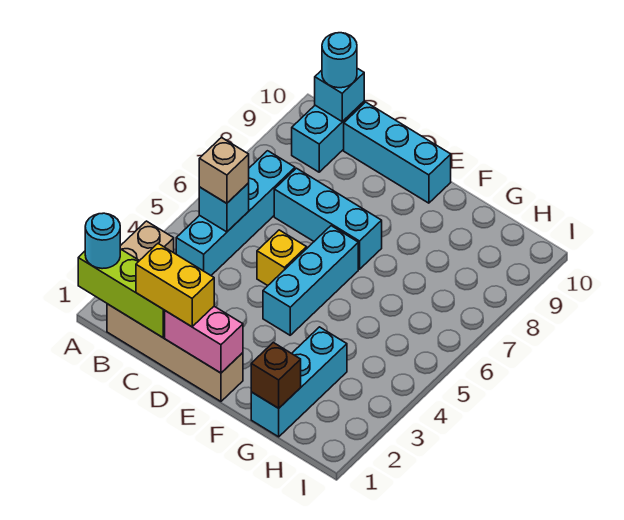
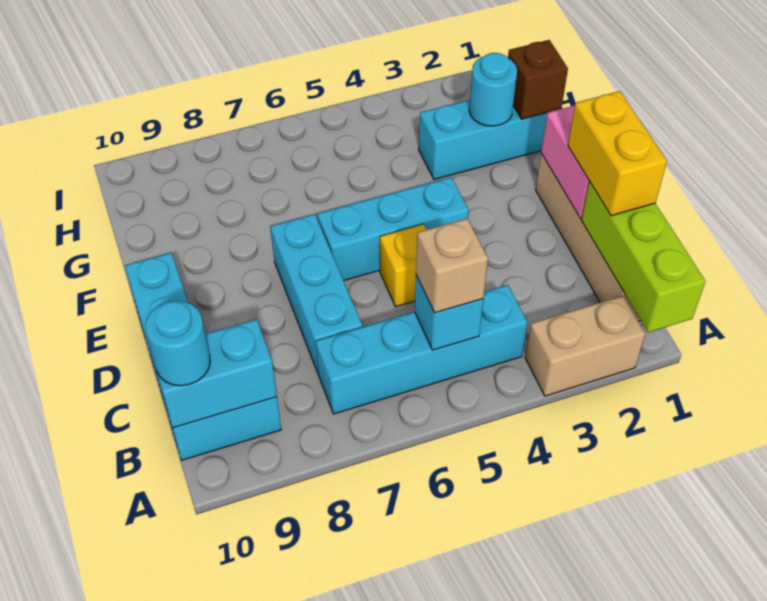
cyan round brick A1 level 3 -> cyan round brick G2 level 2
cyan brick B10 level 2 -> cyan brick B9:B10 level 2

